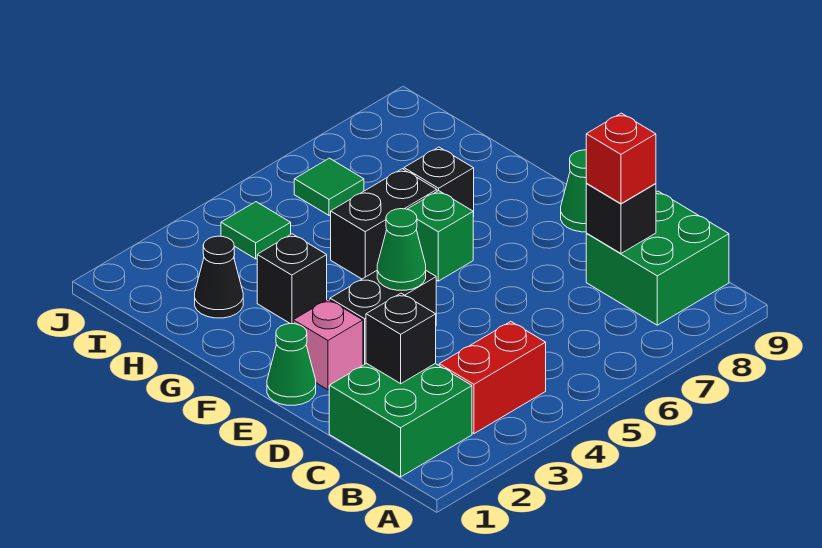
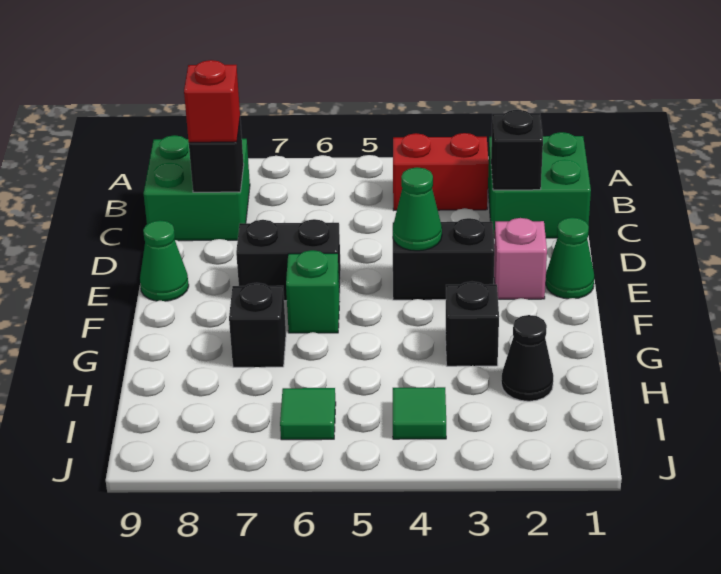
black brick G5:G6 level 1 -> black brick E6:E7 level 1

